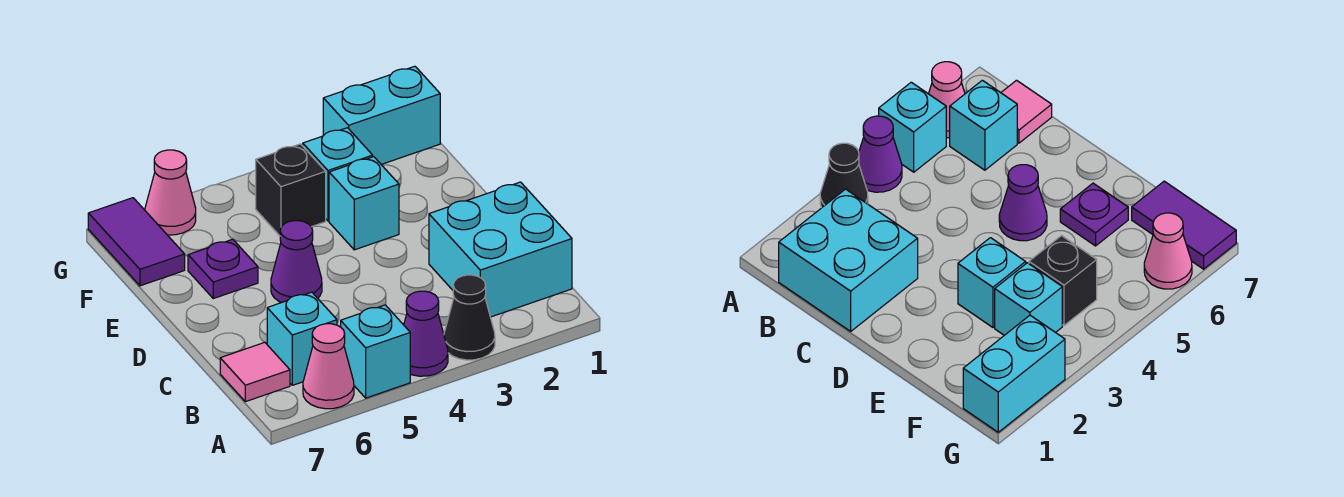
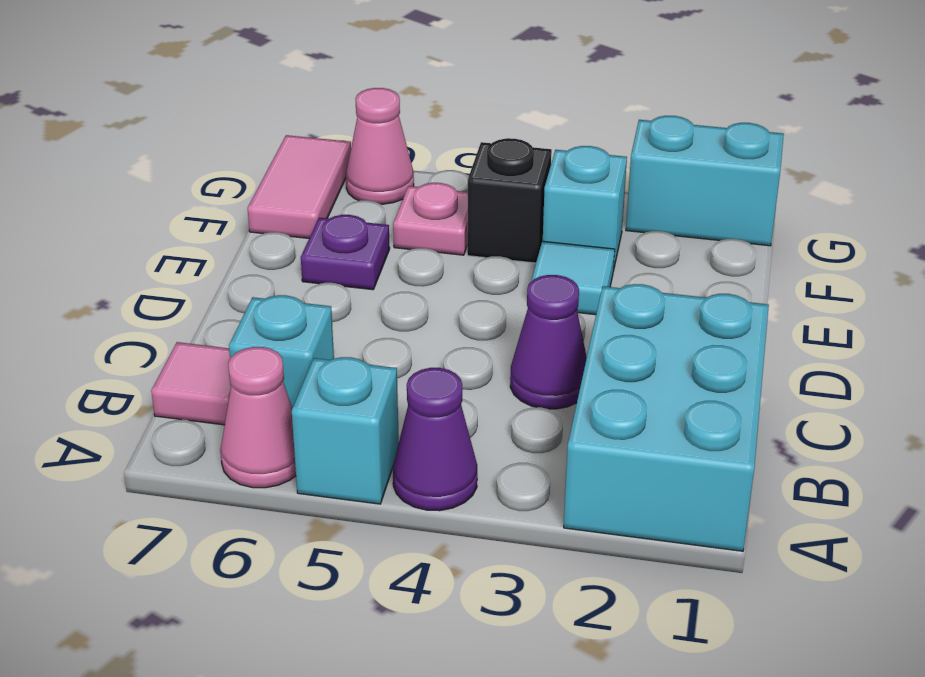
black cone A3 level 1 -> none
cyan brick B1:C2 level 1 -> cyan brick A1:C2 level 1
purple cone D5 level 1 -> purple cone C3 level 1
cyan brick E3 level 1 -> cyan tile E3 level 1
none -> pink plate F5 level 1
purple tile F7:G7 level 1 -> pink tile F7:G7 level 1

